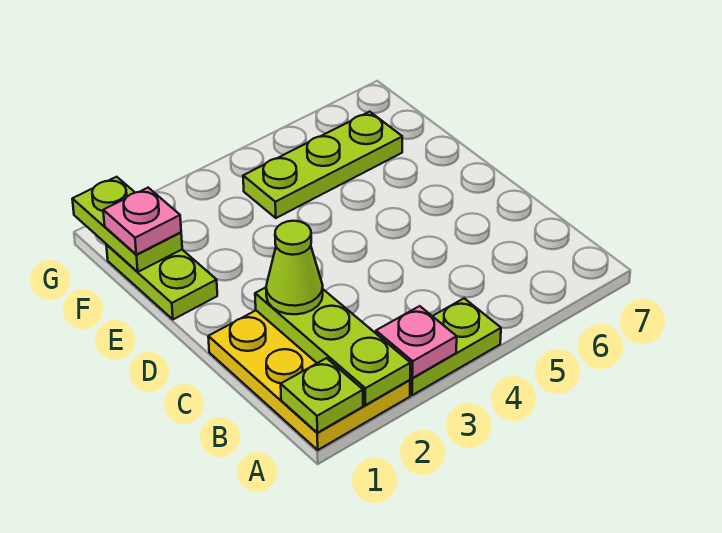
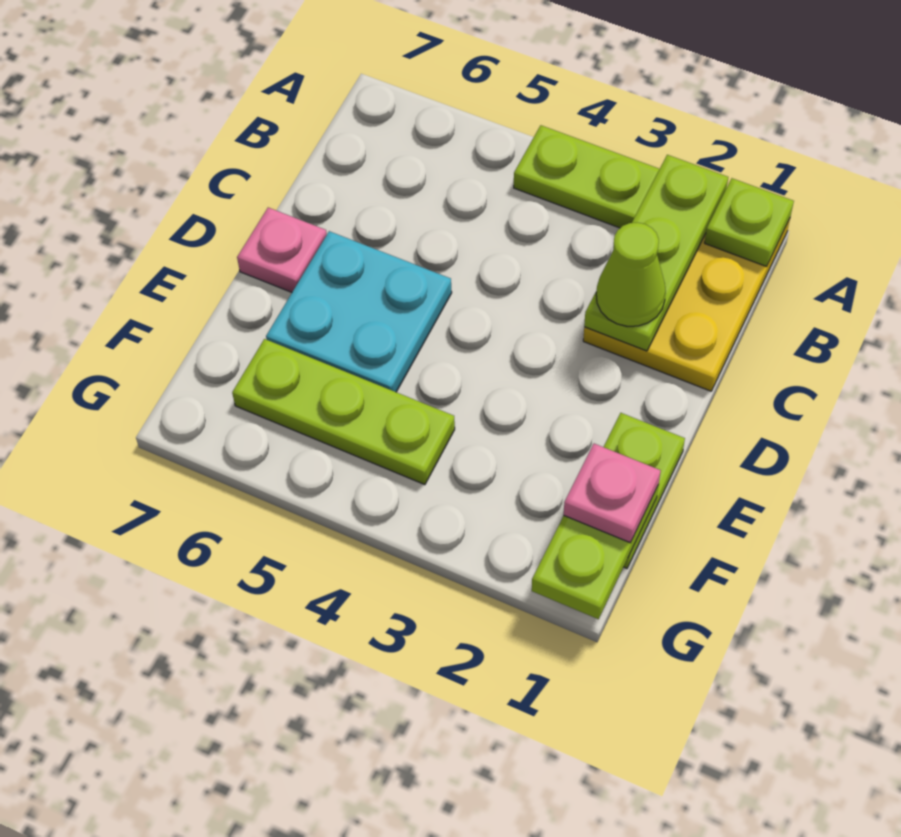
pink plate A3 level 2 -> pink plate D7 level 1
none -> cyan plate D5:E6 level 1

